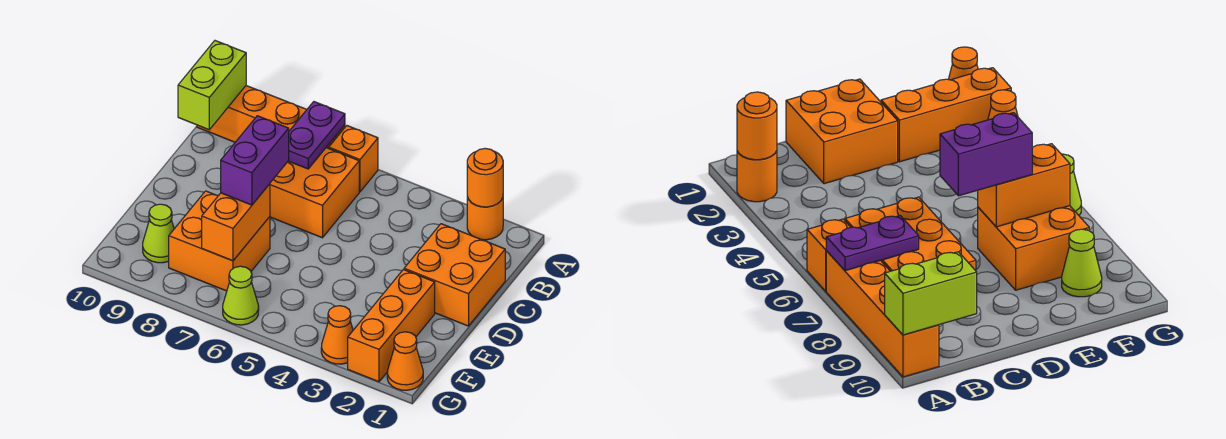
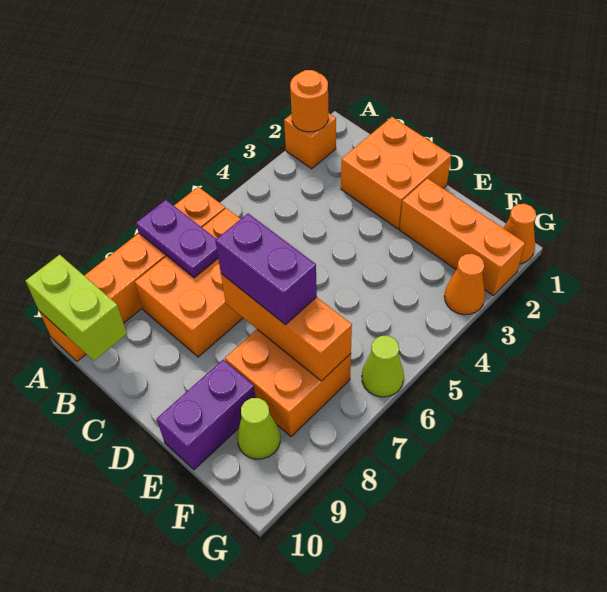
orange round brick A2 level 1 -> orange brick A2 level 1
orange brick E7:F7 level 2 -> orange brick D7:F7 level 2
none -> purple brick E9:E10 level 1

